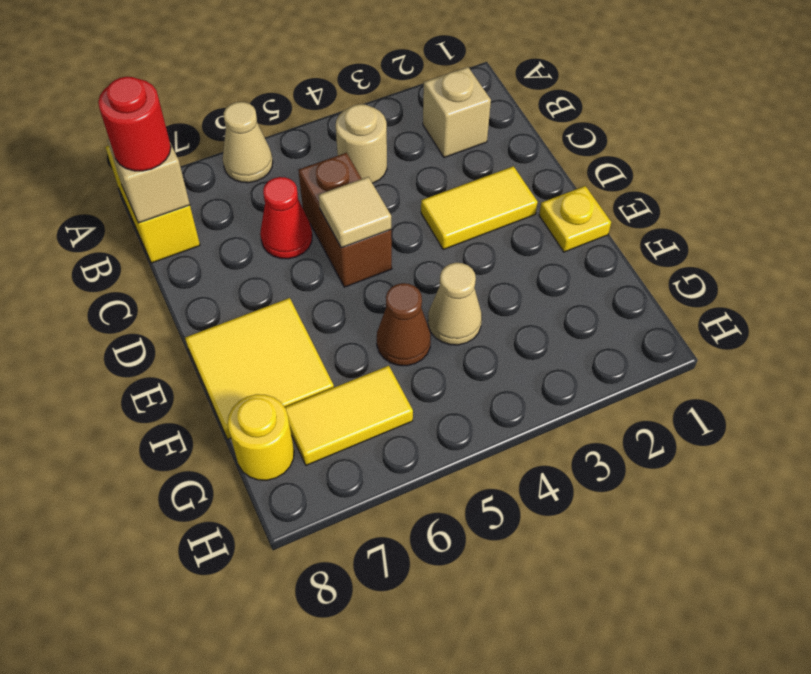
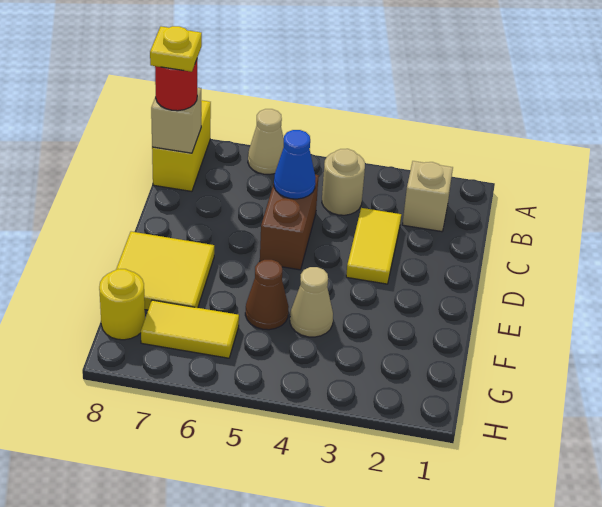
none -> blue cone C5 level 2
red cone C6 level 1 -> none
yellow tile D2:D3 level 1 -> yellow tile C3:D3 level 1
tan tile D5 level 2 -> none
yellow plate E1 level 1 -> yellow plate B8 level 4

